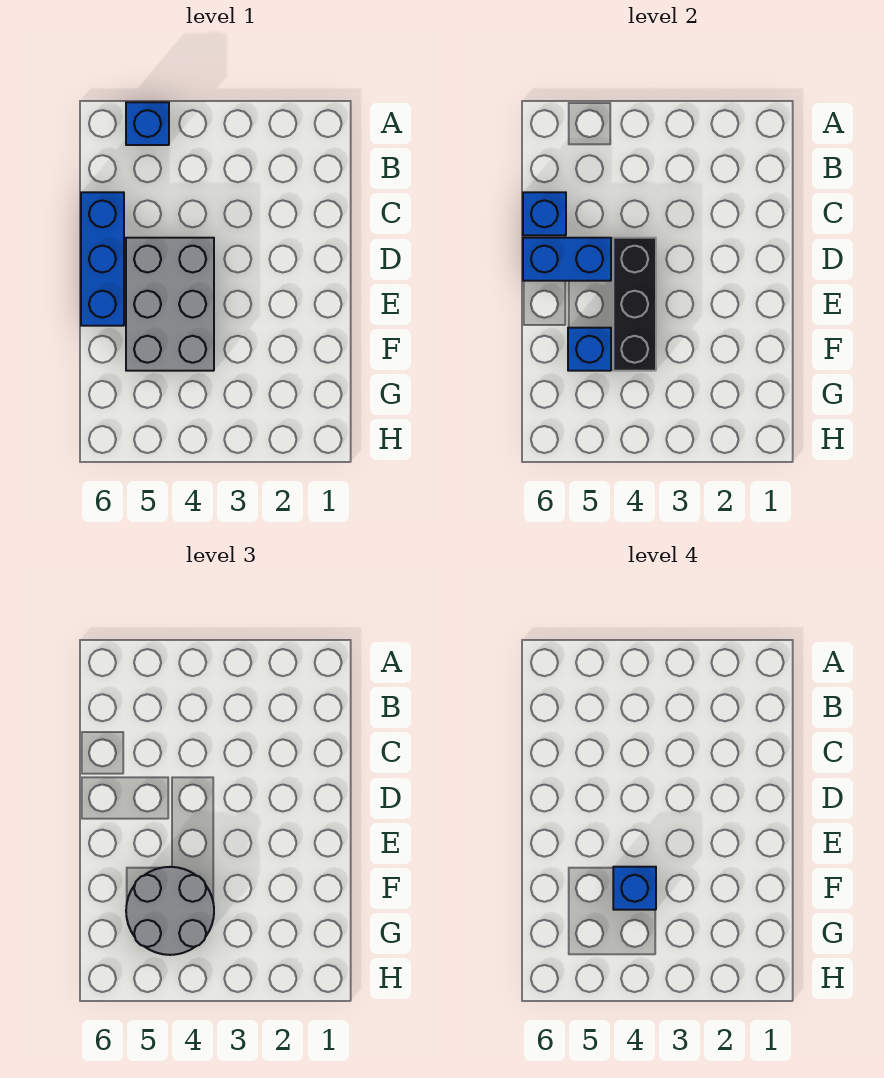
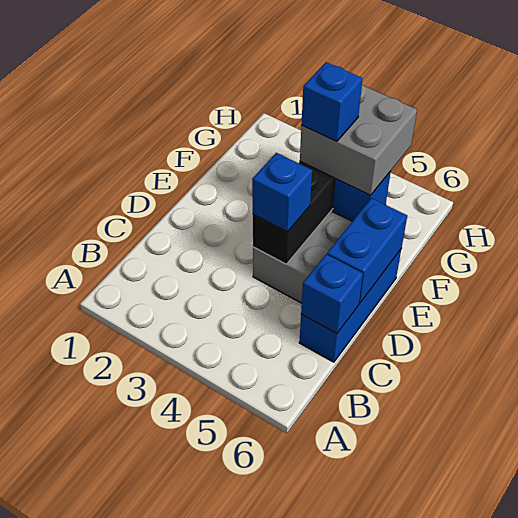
blue brick A5 level 1 -> blue brick D4 level 3
blue brick D5:D6 level 2 -> blue brick D6:E6 level 2
grey round brick F4:G5 level 3 -> grey brick F4:G5 level 3

